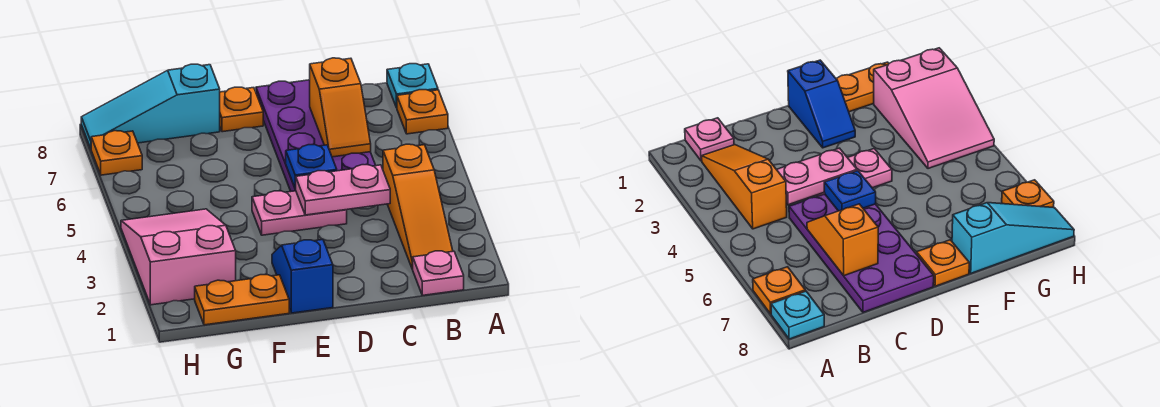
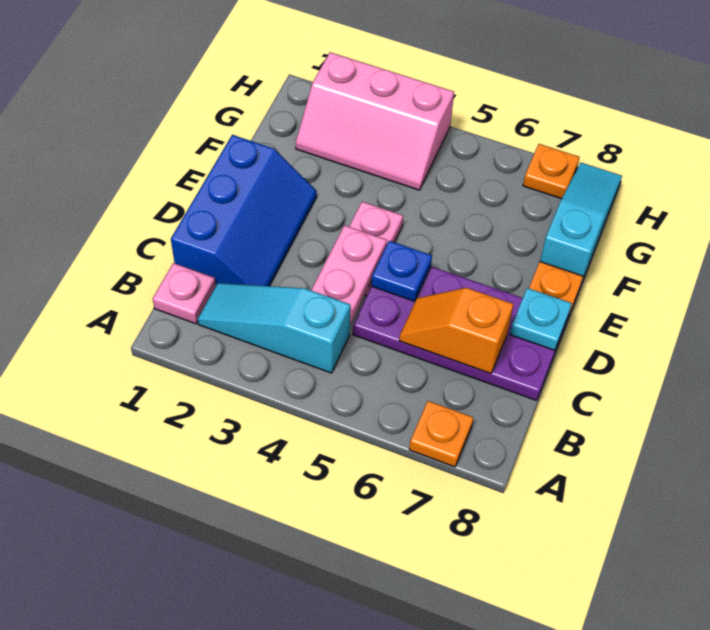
cyan plate A8 level 1 -> cyan plate D8 level 2
orange slope B2:B4 level 1 top 4 -> cyan slope B2:B4 level 1 top 4
blue slope E1:E2 level 1 top 1 -> blue slope C1:E2 level 1 top 1
orange plate F1:G1 level 1 -> none
pink slope G2:H4 level 1 top 2 -> pink slope G2:H4 level 1 top H

